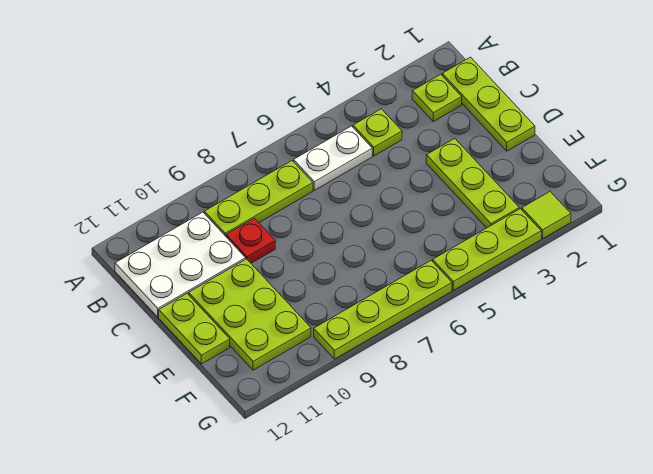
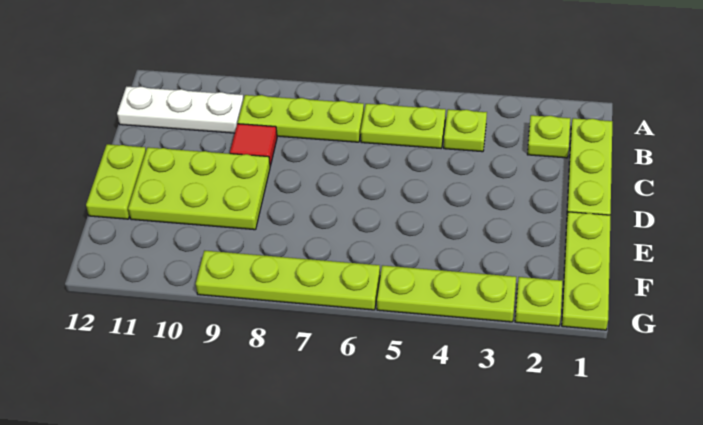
white plate B5:B6 level 1 -> lime plate B5:B6 level 1
white plate B10:C12 level 1 -> white plate B10:B12 level 1
red plate C9 level 1 -> red tile C9 level 1
lime plate D3:F3 level 1 -> lime plate E1:G1 level 1
lime plate D10:F11 level 1 -> lime plate D9:E11 level 1
lime tile G2 level 1 -> lime plate G2 level 1

